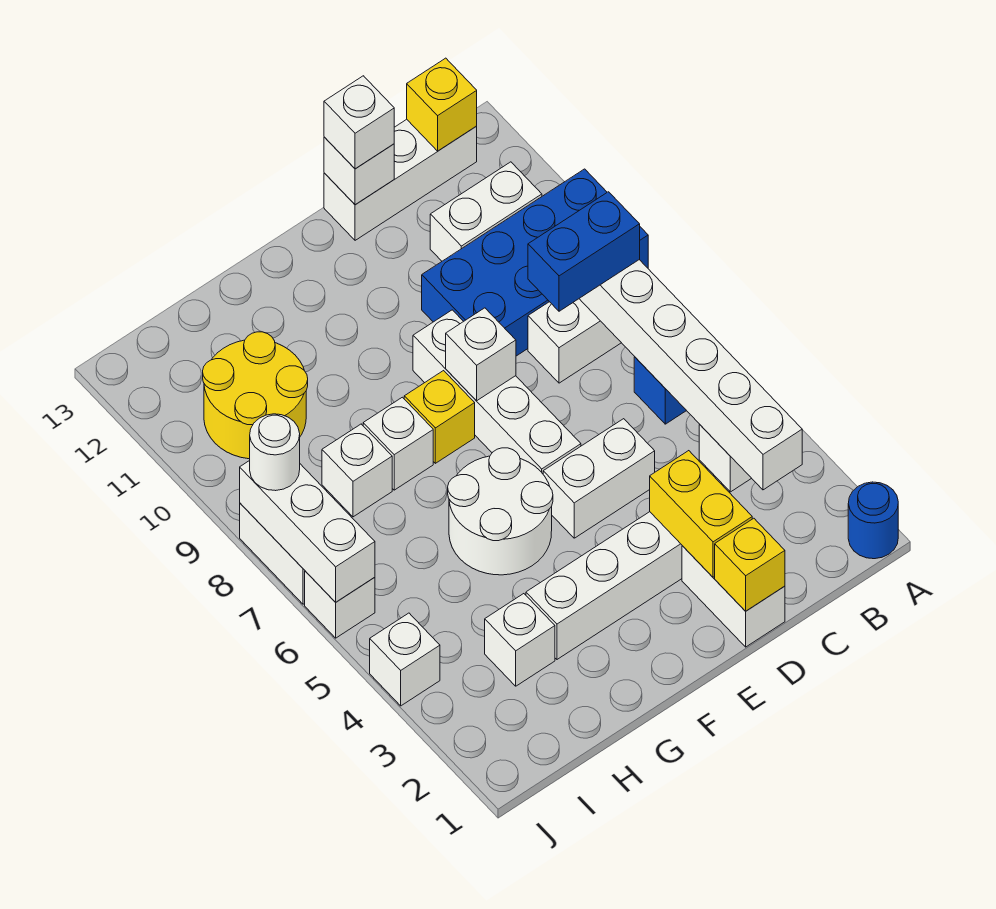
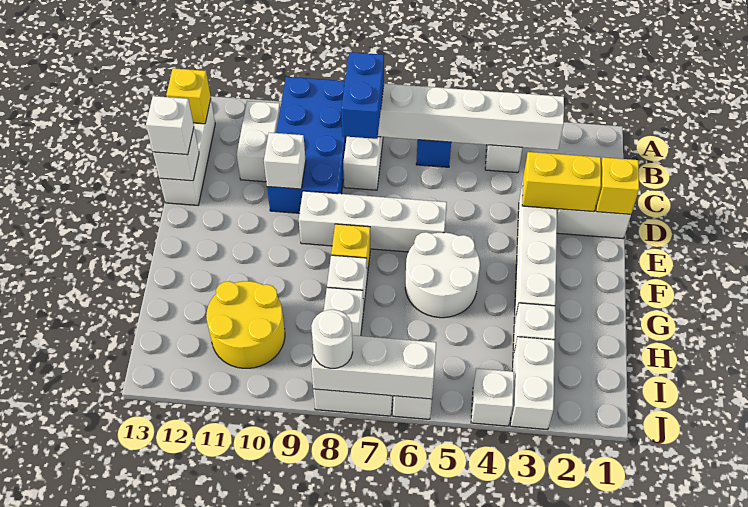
blue round brick A1 level 1 -> none
white brick D5:E5 level 1 -> white brick I3:J3 level 1
white brick E8 level 2 -> white brick D10 level 2

